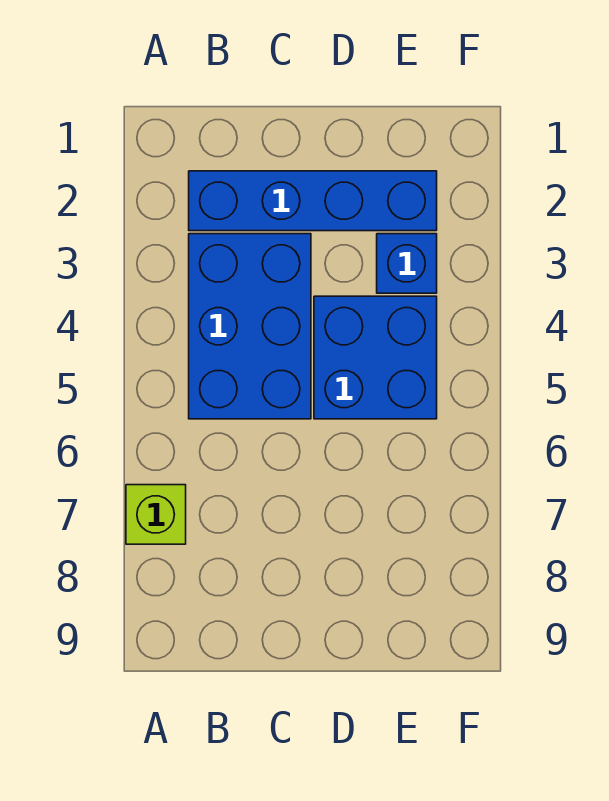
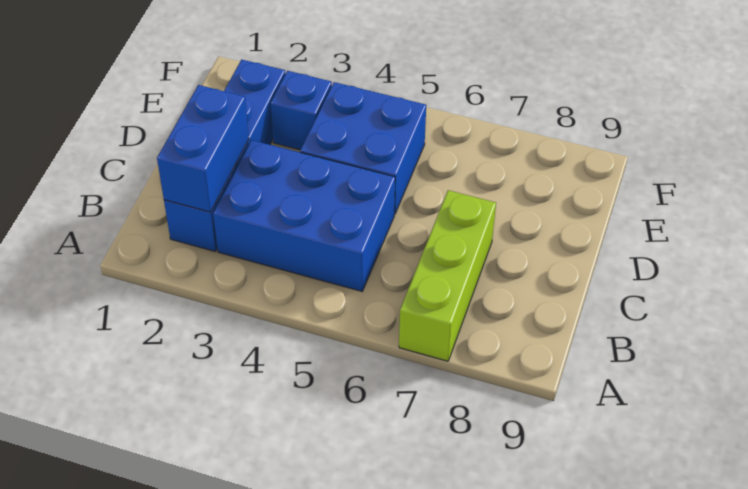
lime brick A7 level 1 -> lime brick A7:C7 level 1
none -> blue brick B2:C2 level 2

